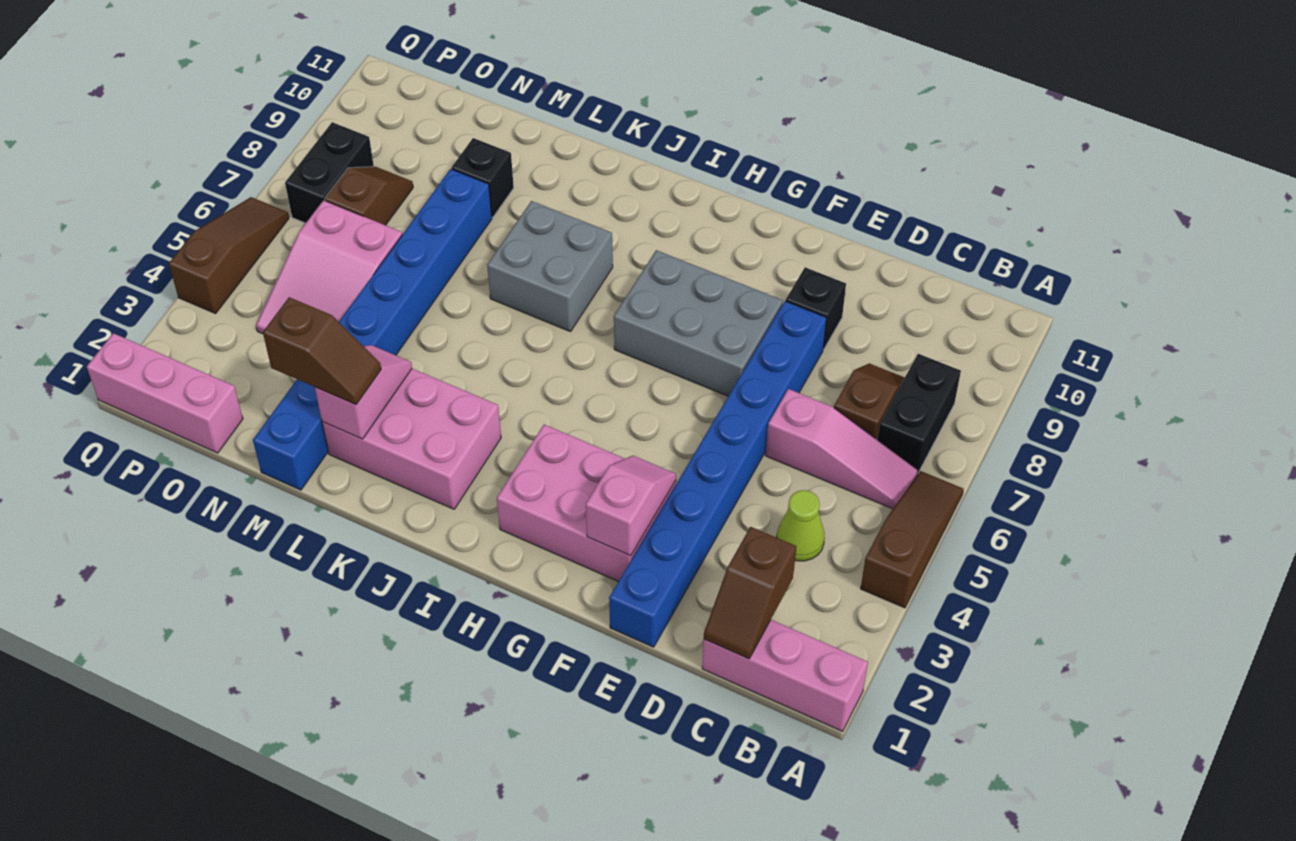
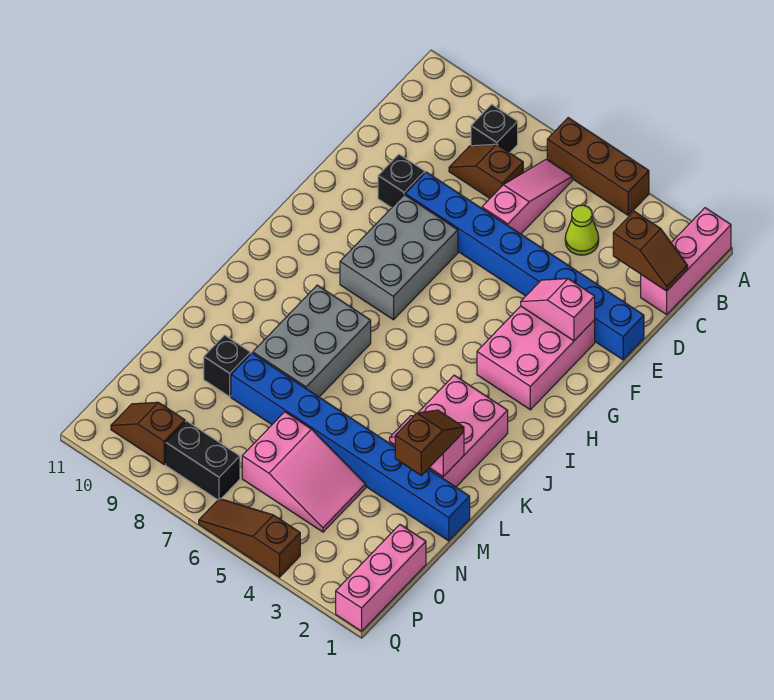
brown slope A4:A6 level 1 top 4 -> brown brick A4:A6 level 1
black brick B7:B8 level 1 -> black brick B8 level 1
grey brick J7:K8 level 1 -> grey brick J7:L8 level 1
brown slope O7:O8 level 1 top 7 -> brown slope P9:P10 level 1 top 9

